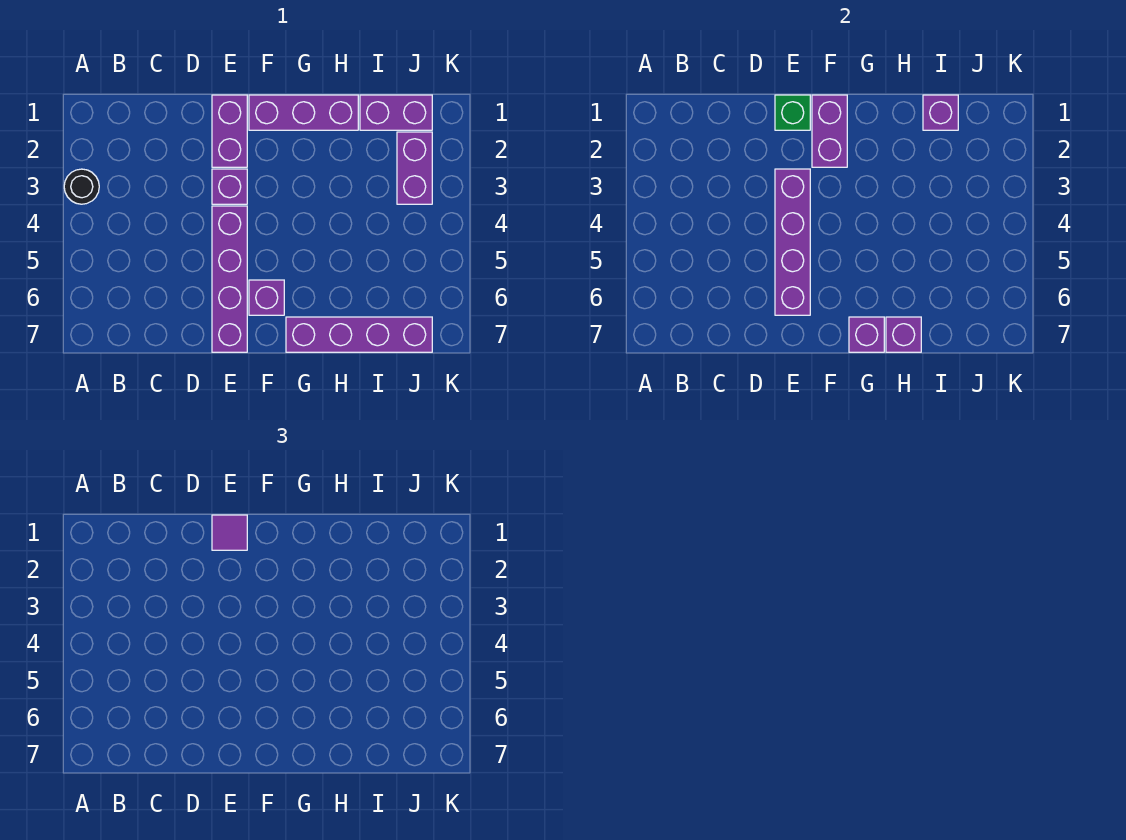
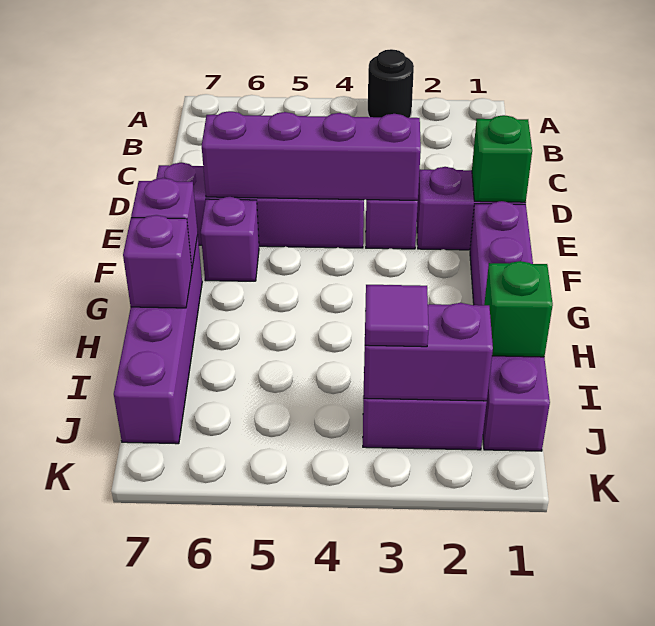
purple tile E1 level 3 -> purple tile J3 level 3
purple brick F1:F2 level 2 -> purple brick J2:J3 level 2
purple brick I1 level 2 -> green brick I1 level 2

